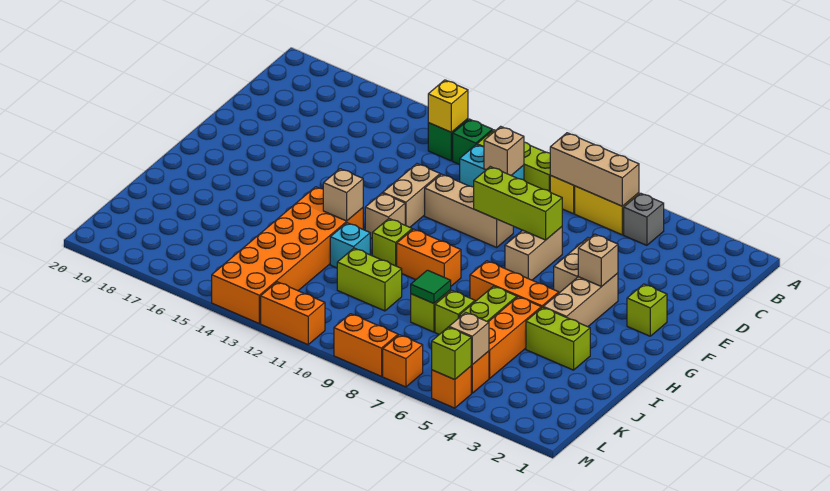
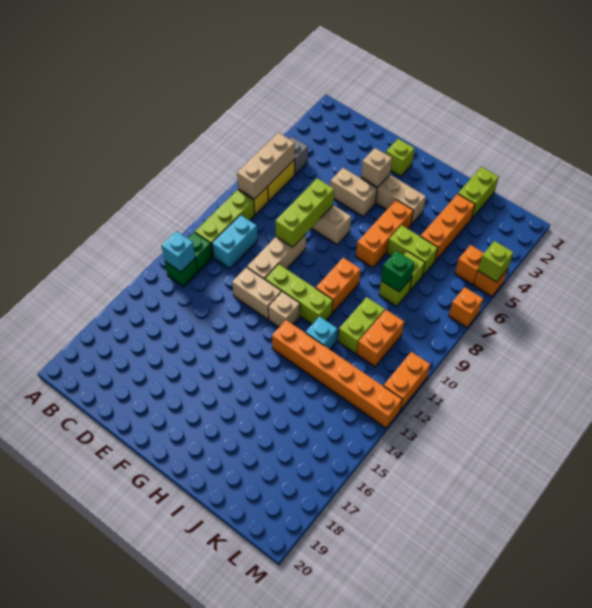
yellow brick B13 level 2 -> cyan brick B13 level 2
tan brick C10 level 2 -> none
lime brick H11 level 1 -> lime brick F11:H11 level 1
orange brick H13:M14 level 1 -> orange brick H13:M13 level 1
tan brick H13 level 2 -> none
lime brick I3:I4 level 1 -> lime brick J1:J2 level 1
orange brick I5:K5 level 1 -> orange brick J3:J5 level 1
green tile J8 level 2 -> green brick J8 level 2
tan brick L5 level 2 -> none
orange brick M8:M9 level 1 -> orange brick K10:K11 level 1

